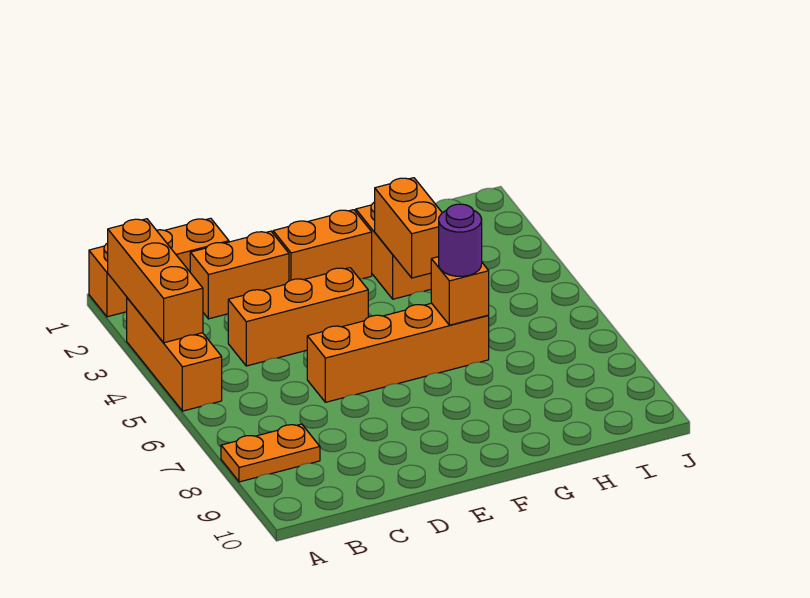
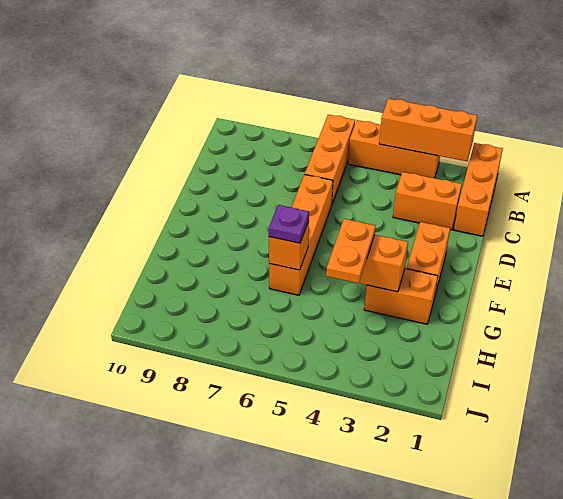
orange plate A8:B8 level 1 -> orange plate G4:H4 level 3
orange brick C2:D2 level 1 -> orange brick C2:C3 level 1
orange brick C4:E4 level 1 -> orange brick A6:C6 level 1
purple round brick G6 level 3 -> purple plate G6 level 3

